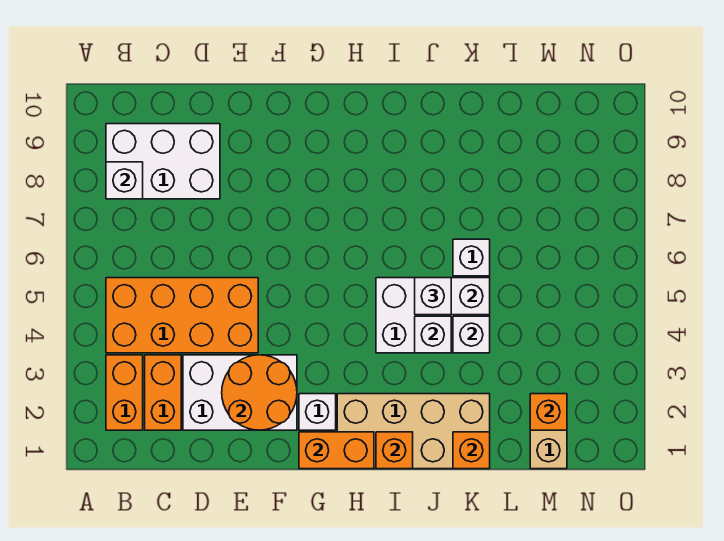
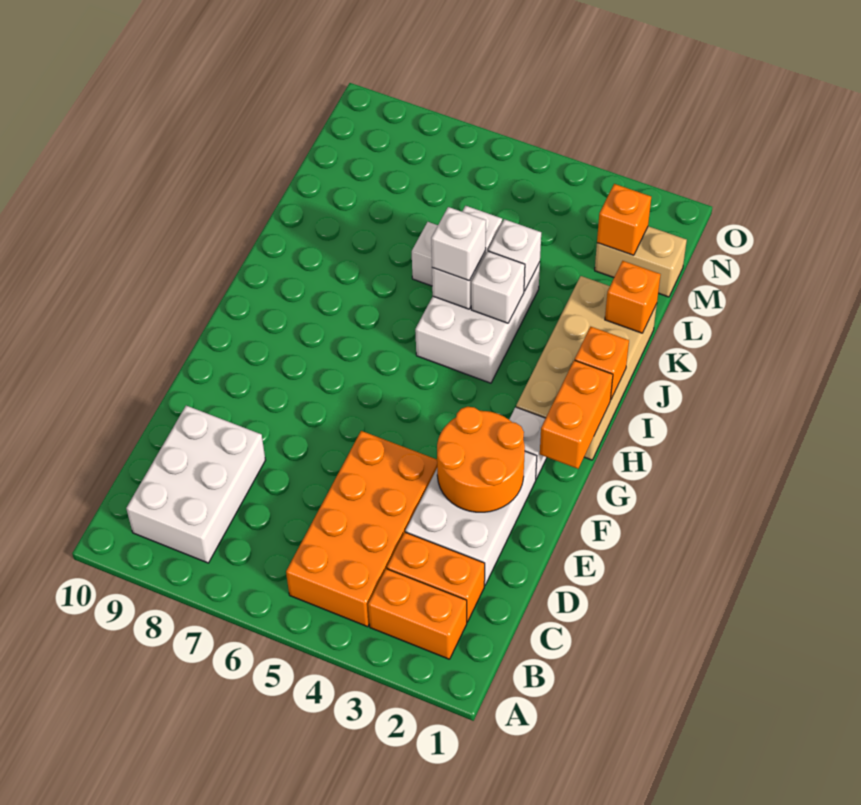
white brick B8 level 2 -> none

